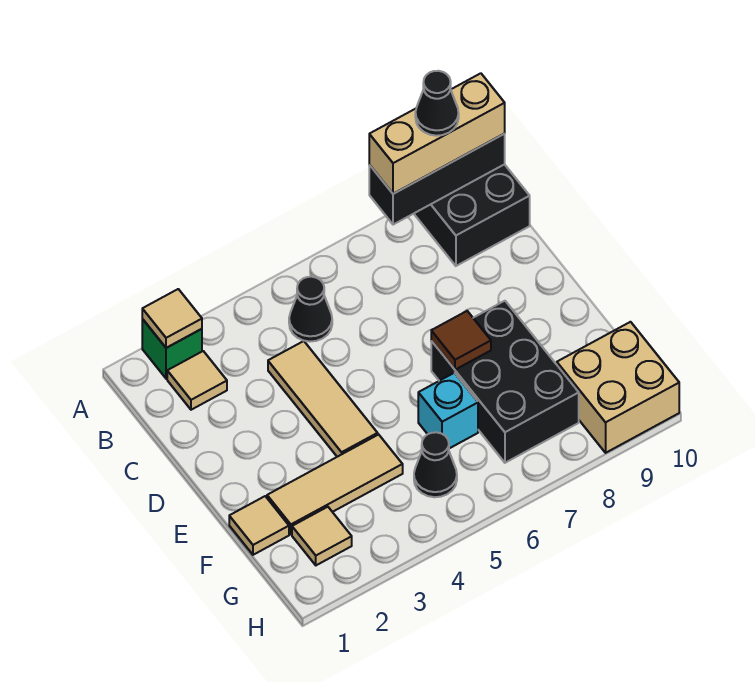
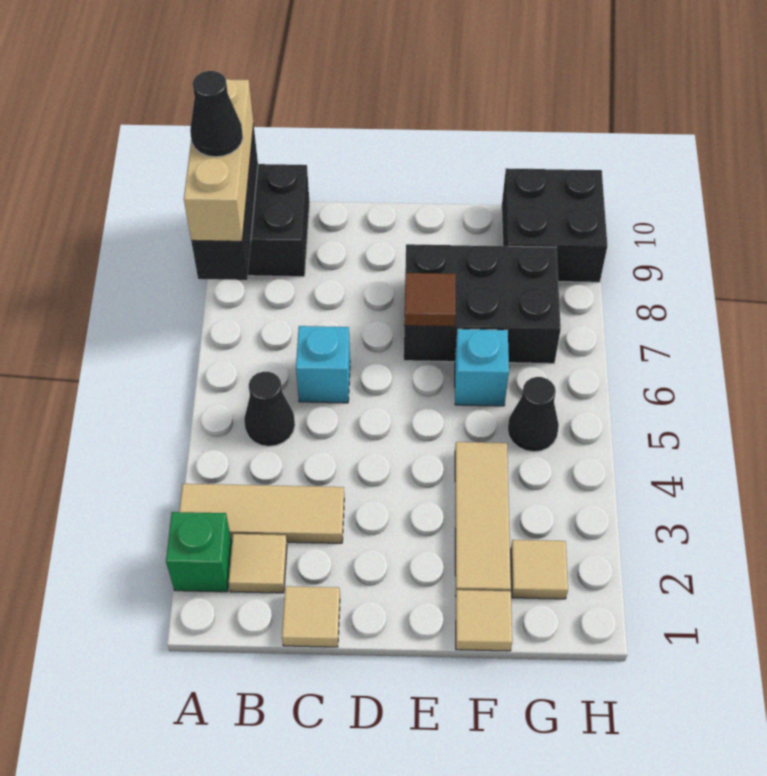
tan tile A2 level 2 -> tan tile C1 level 1
tan tile C4:E4 level 1 -> tan tile A3:C3 level 1
none -> cyan brick C6 level 1
tan brick G9:H10 level 1 -> black brick G9:H10 level 1

